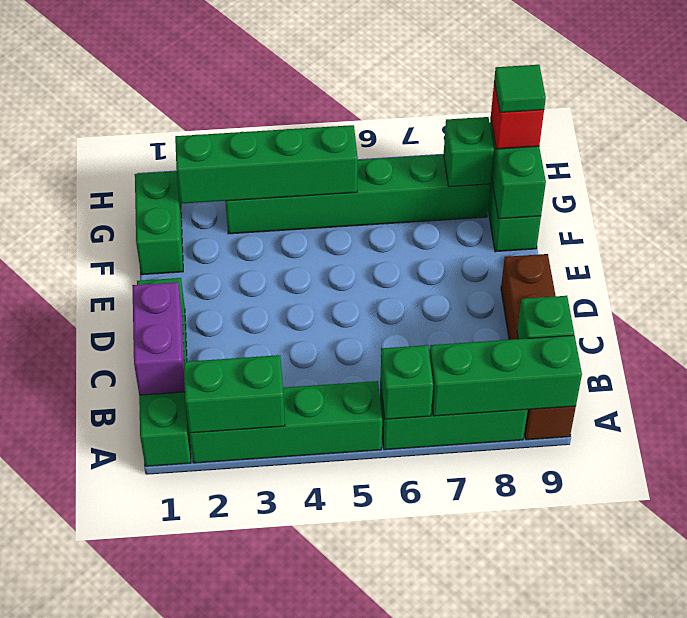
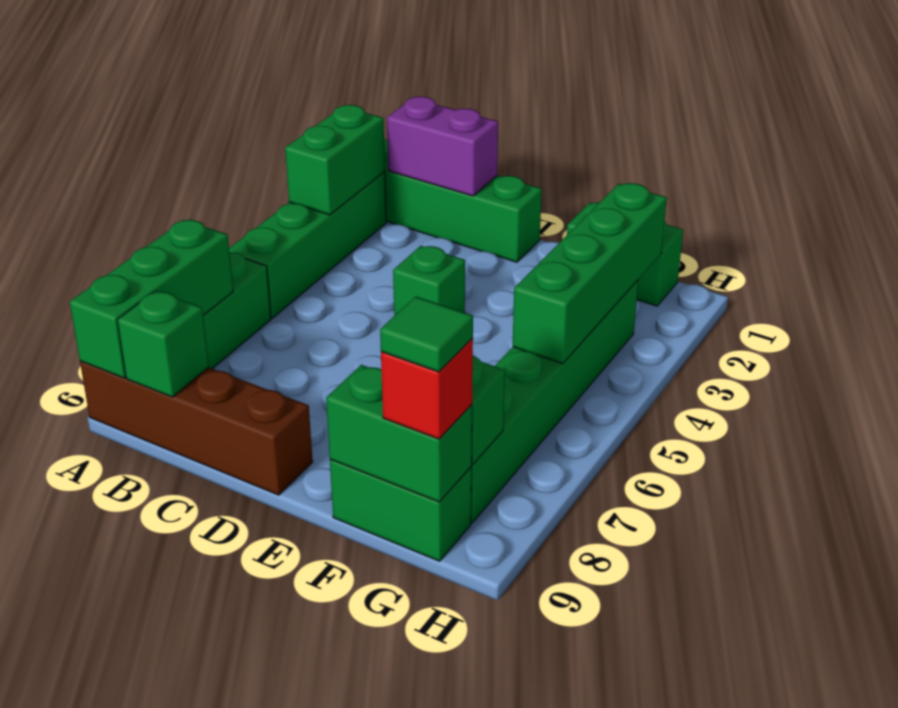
green brick A6 level 2 -> green brick D4 level 1

